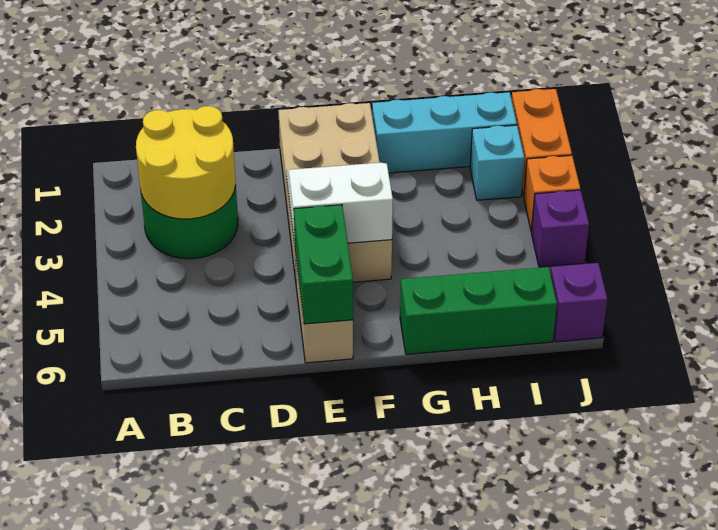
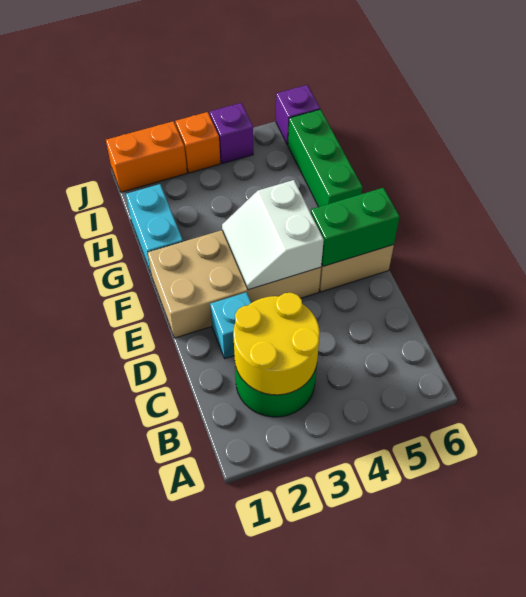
cyan brick G1:I1 level 1 -> cyan brick G1:H1 level 1
cyan brick I2 level 1 -> cyan brick D2 level 1

